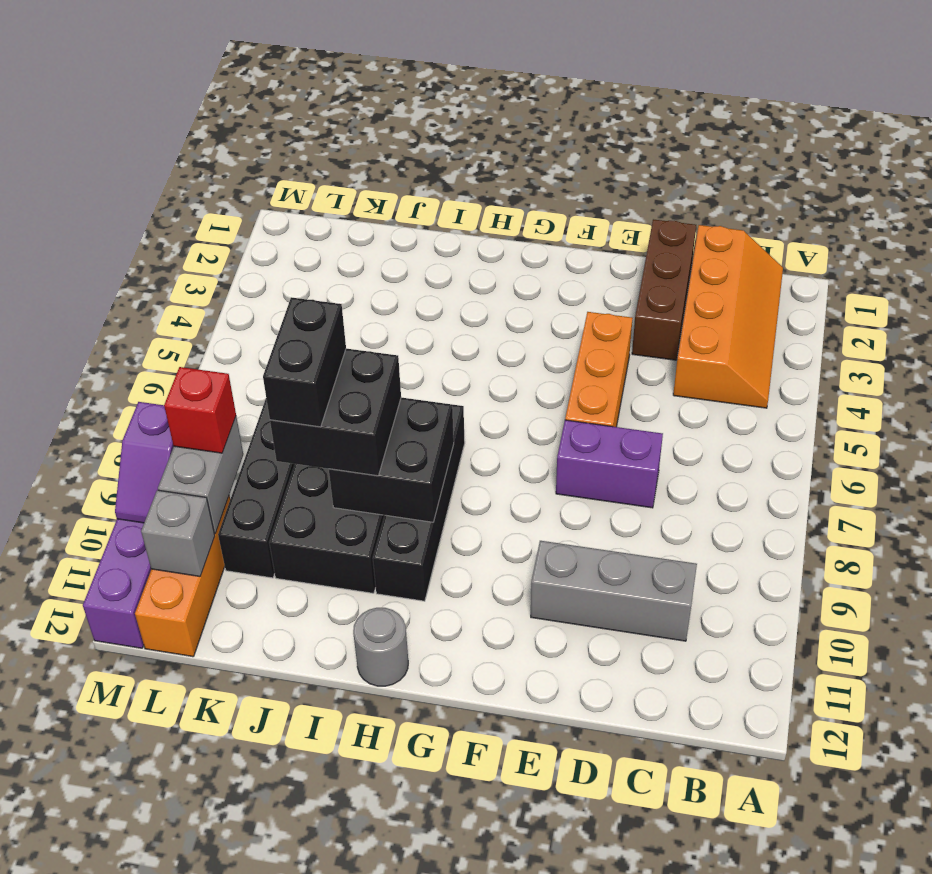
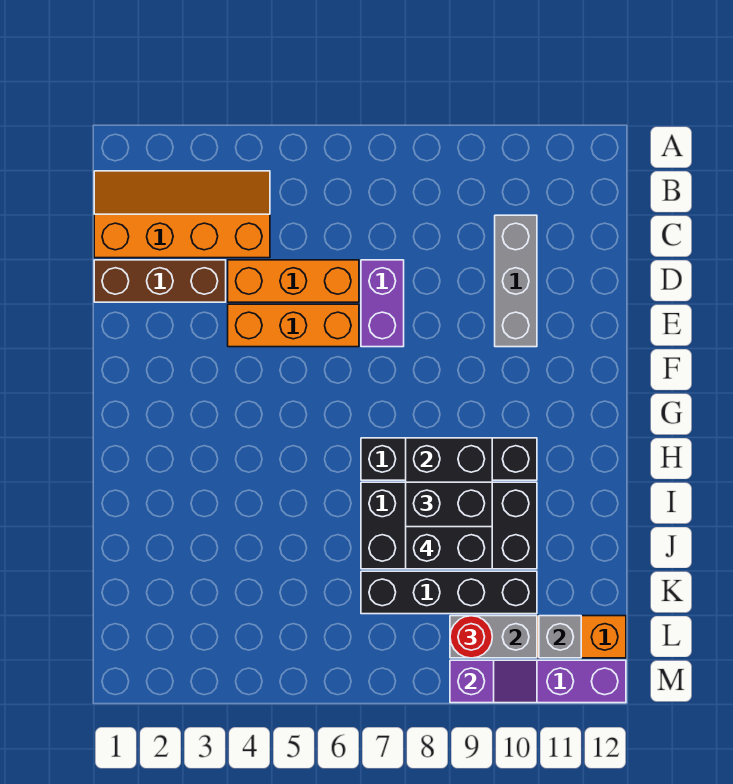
none -> orange brick D4:D6 level 1
grey round brick H12 level 1 -> none
red brick L9 level 3 -> red round brick L9 level 3

